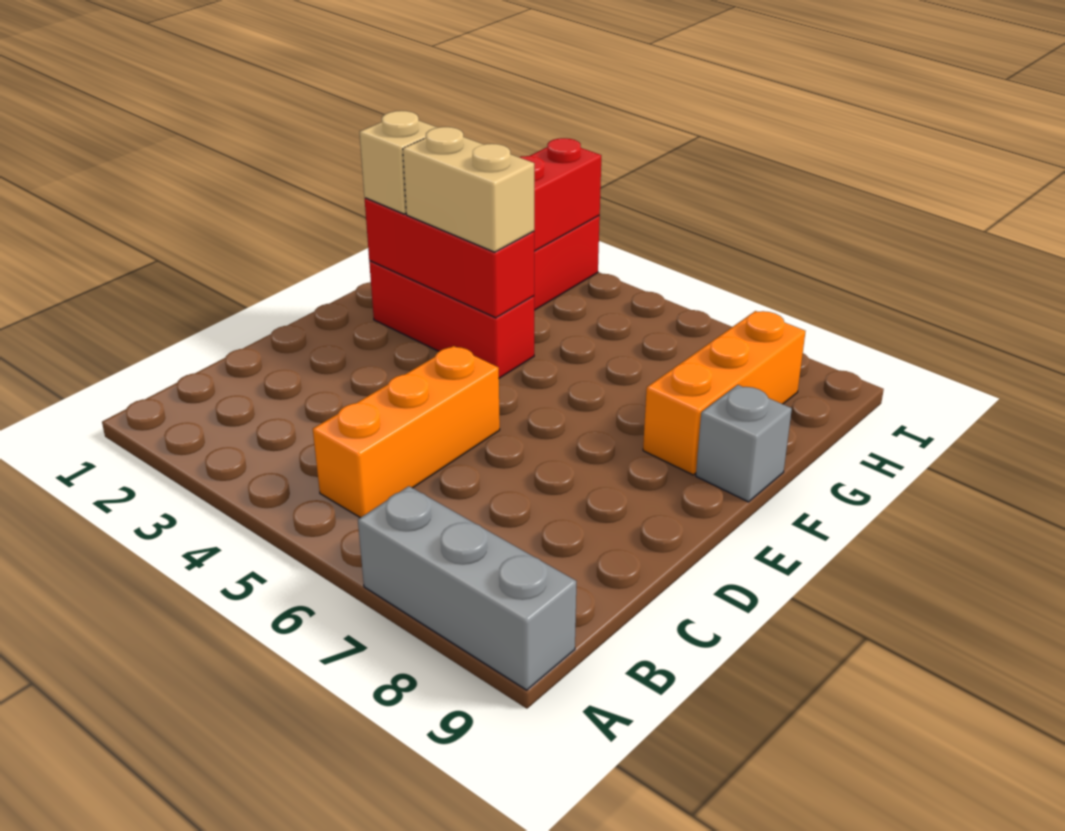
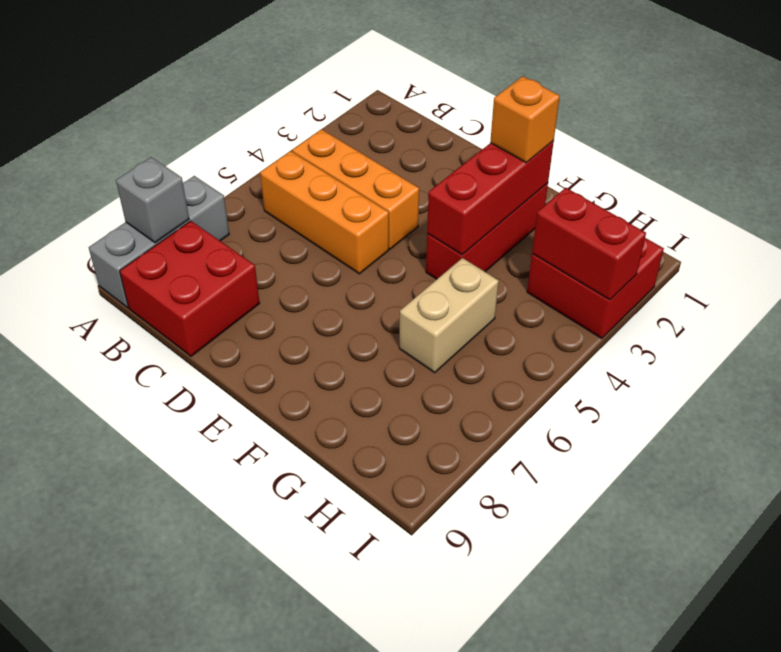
none -> red brick B8:C9 level 1
tan brick F2 level 3 -> orange brick F2 level 3
tan brick F3:F4 level 3 -> tan brick G5:G6 level 1
orange brick F8:H8 level 1 -> orange brick B4:D4 level 1
grey brick F9 level 1 -> grey brick A8 level 2

